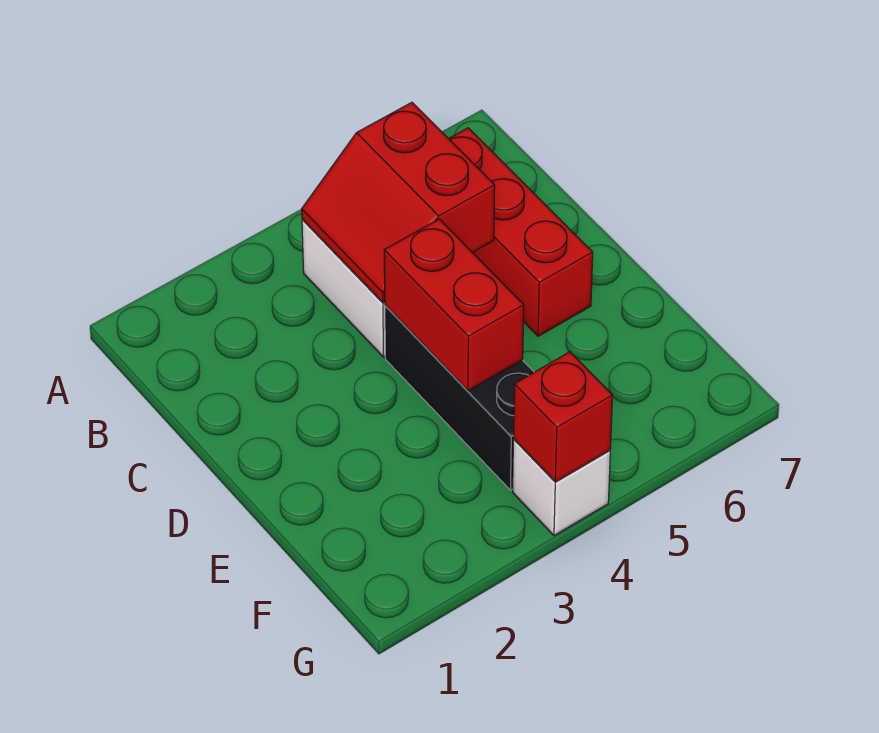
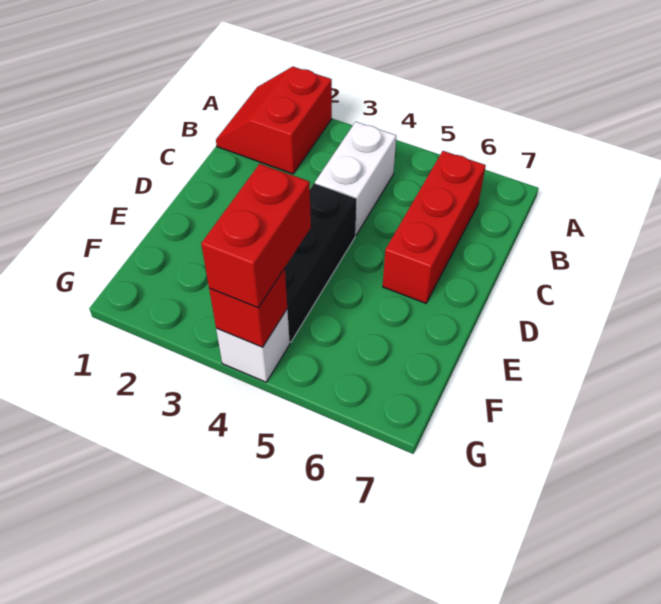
red slope B4:C5 level 2 top 5 -> red slope A1:B2 level 1 top 2
red brick D4:E4 level 2 -> red brick F4:G4 level 3

